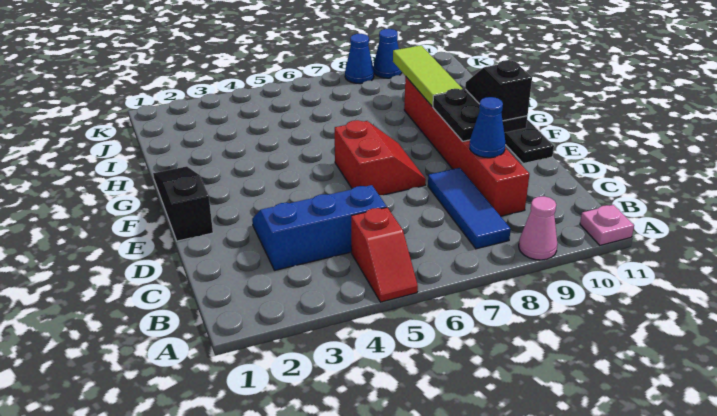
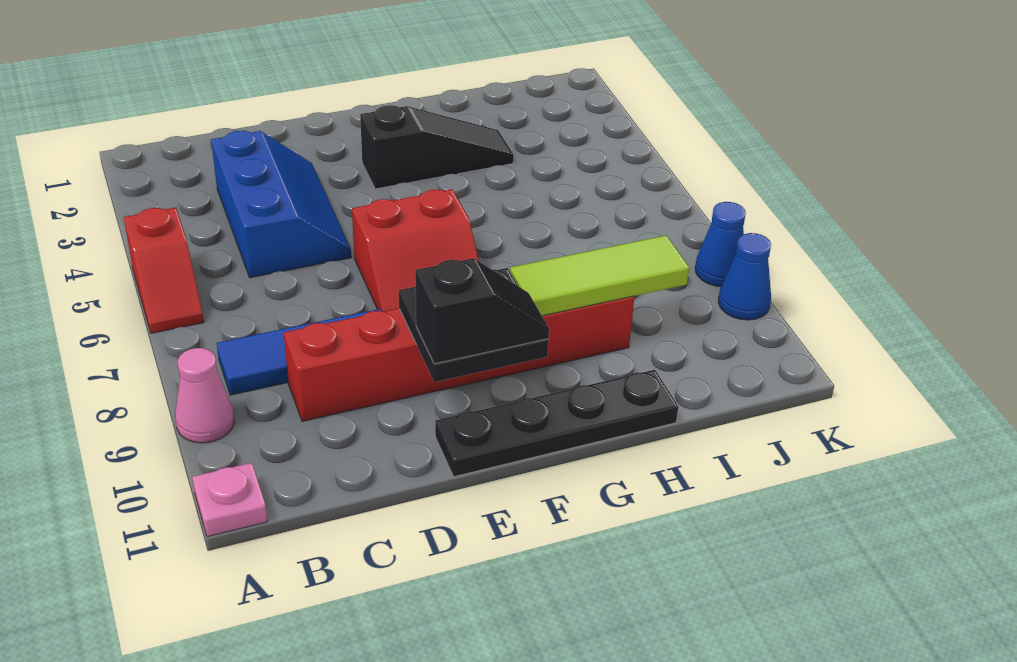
red slope A5:B5 level 1 top B -> red slope A5:A6 level 1 top 5
blue cone D9 level 2 -> none
black slope E1:G1 level 1 top E -> black slope F3:H3 level 1 top F

